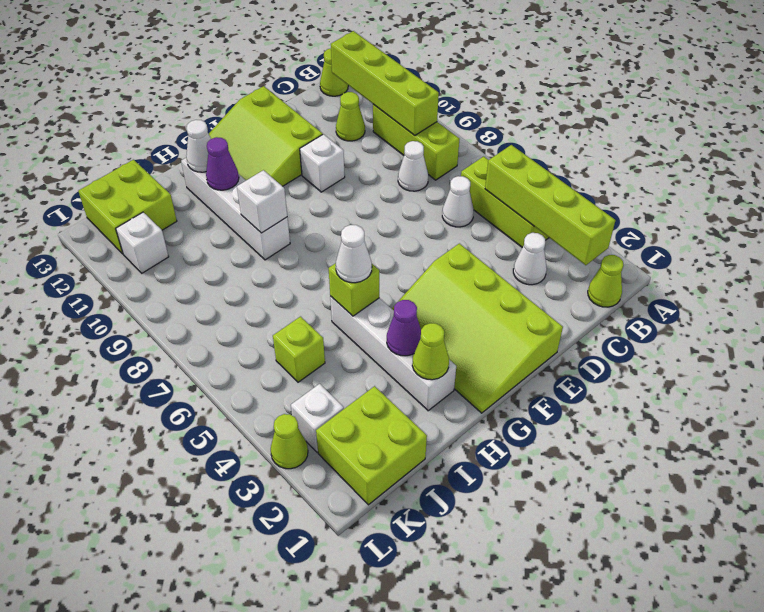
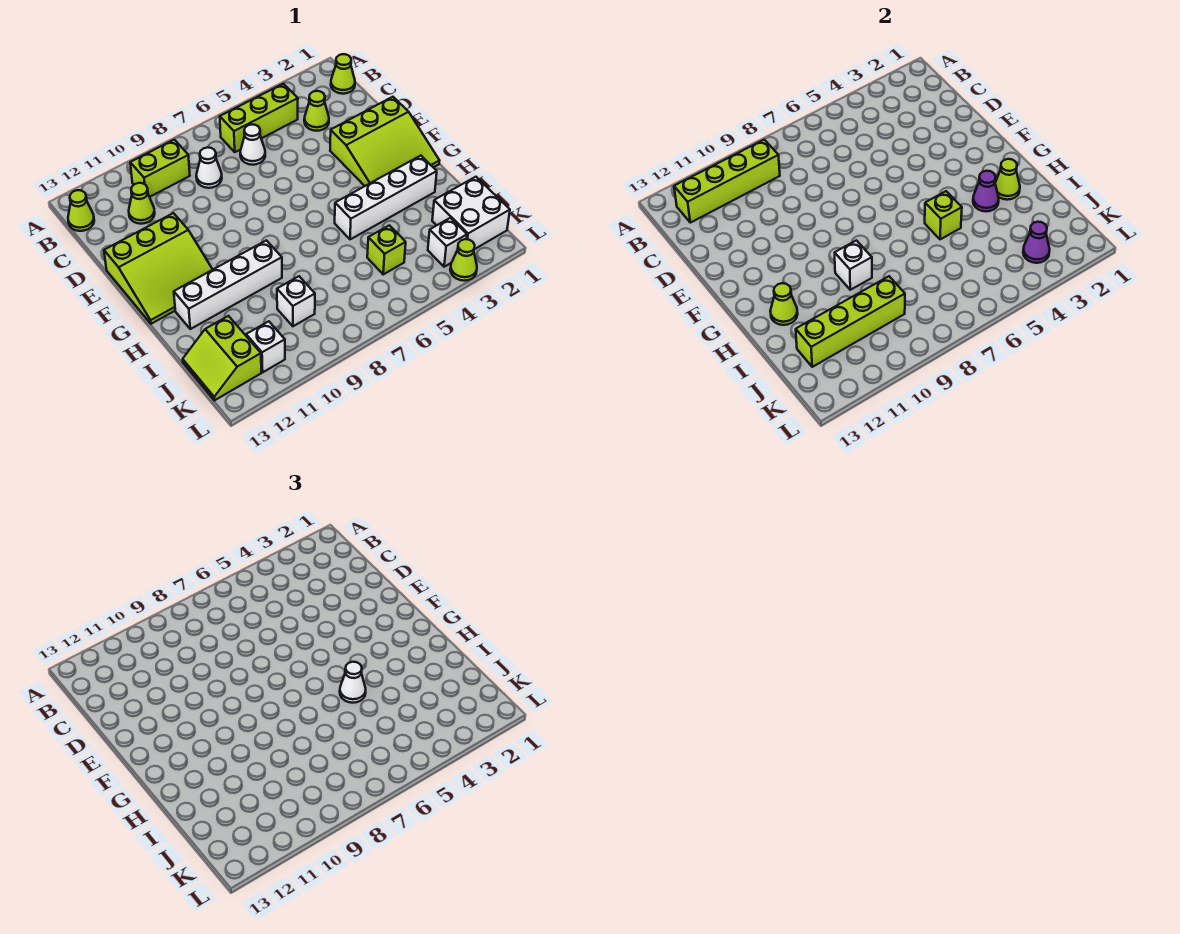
lime brick B2:B5 level 2 -> lime brick J9:J12 level 2
lime brick B8:B10 level 1 -> lime brick B9:B10 level 1
white cone C3 level 1 -> lime cone C3 level 1
lime slope E1:G4 level 1 top E -> lime slope E1:G3 level 1 top E
white brick E10 level 1 -> white brick J9 level 1
purple cone H11 level 2 -> purple cone K3 level 2
white cone H12 level 2 -> lime cone H12 level 2
lime brick J1:K2 level 1 -> white brick J1:K2 level 1
lime brick J12:K13 level 1 -> lime slope J12:K13 level 1 top 12

